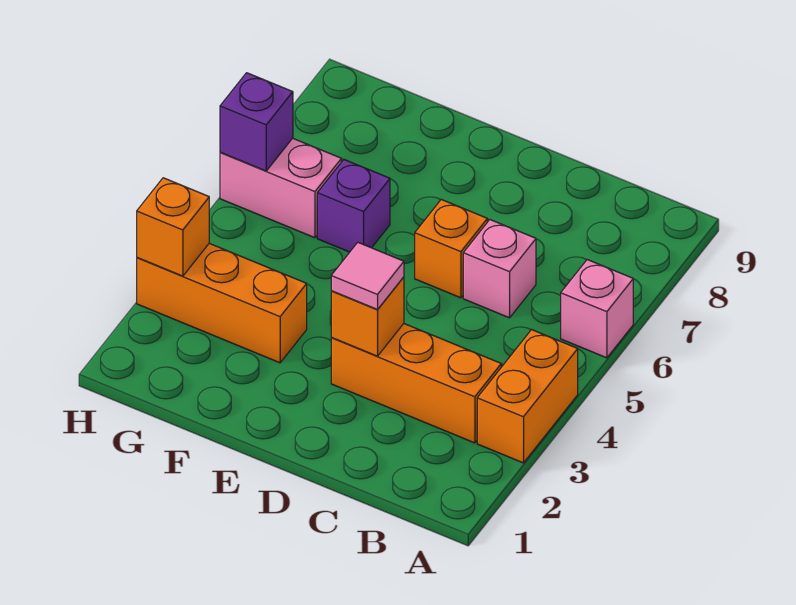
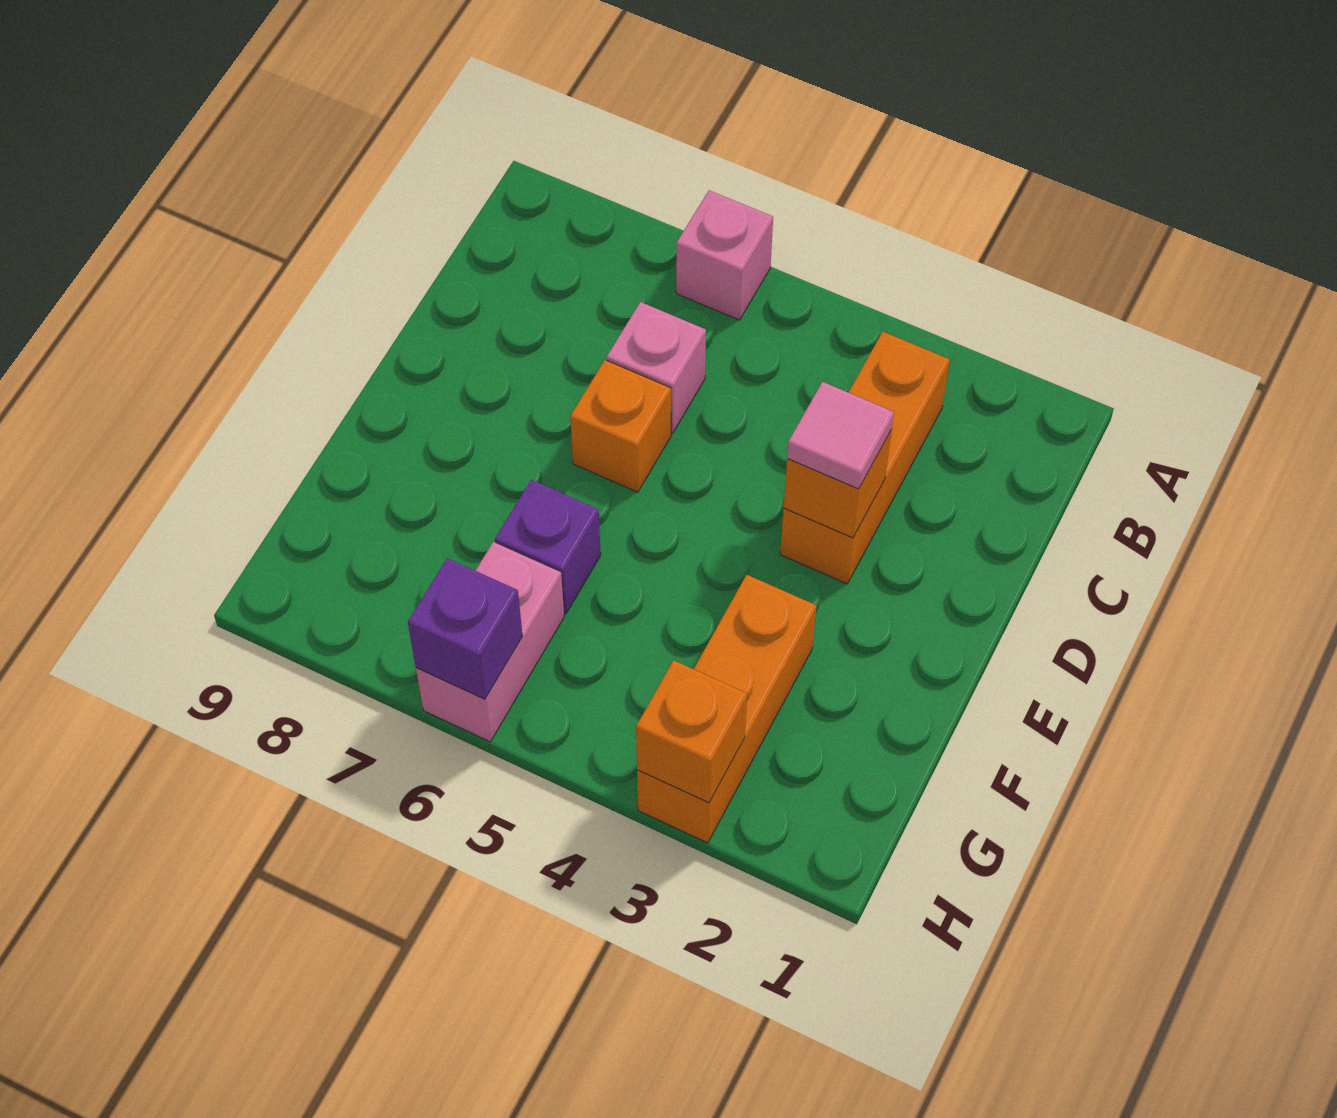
orange brick A3:A4 level 1 -> none

